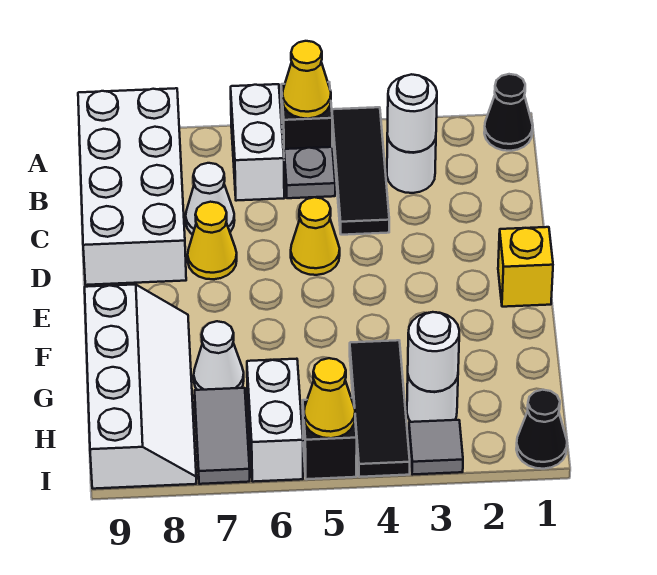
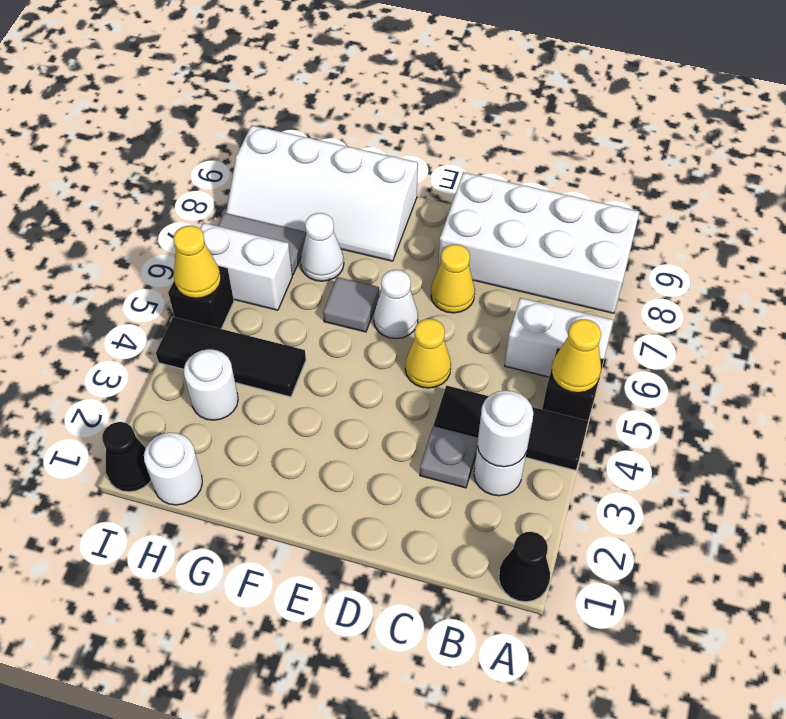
grey plate B5 level 1 -> grey plate C3 level 1
white cone C7 level 1 -> white cone E6 level 1
yellow brick E1 level 1 -> none
white round brick H3 level 2 -> white round brick H1 level 1
grey tile I3 level 1 -> grey tile F6 level 1

